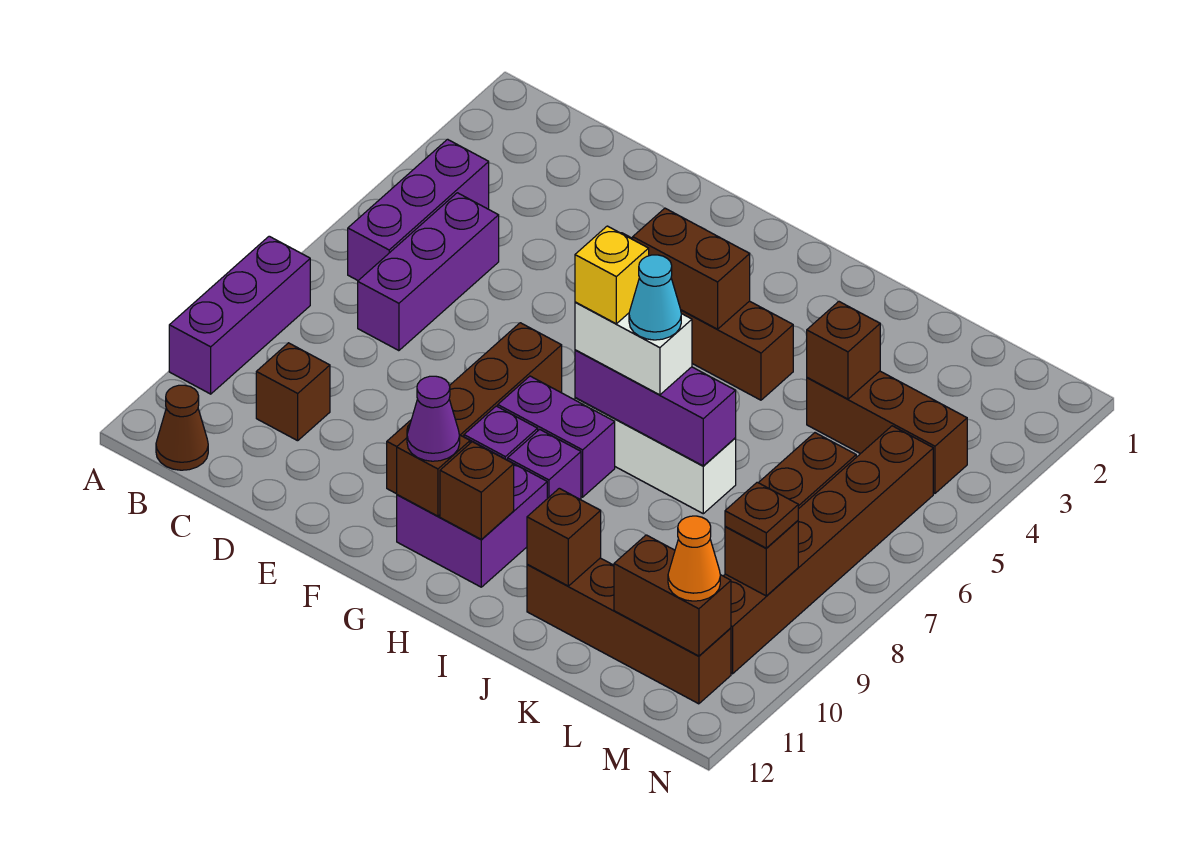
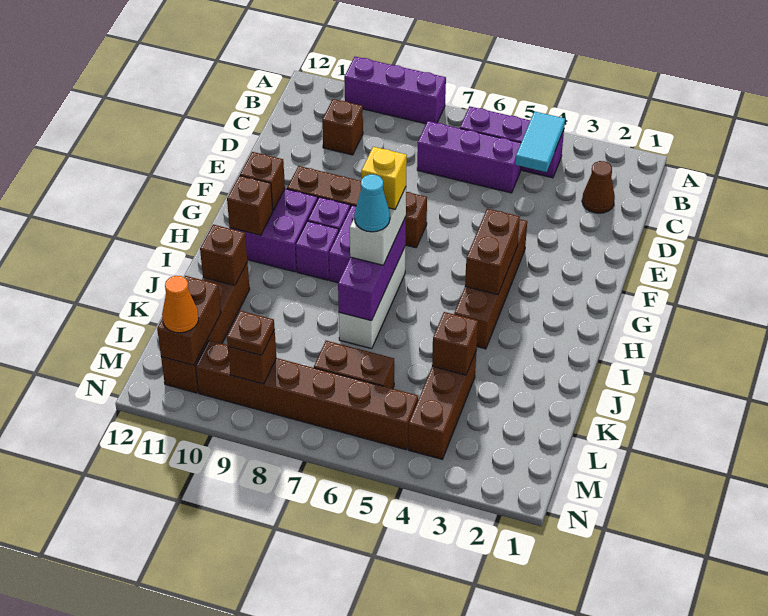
none -> cyan tile B4:C4 level 2
brown cone B12 level 1 -> brown cone C2 level 1
purple cone G11 level 3 -> none

